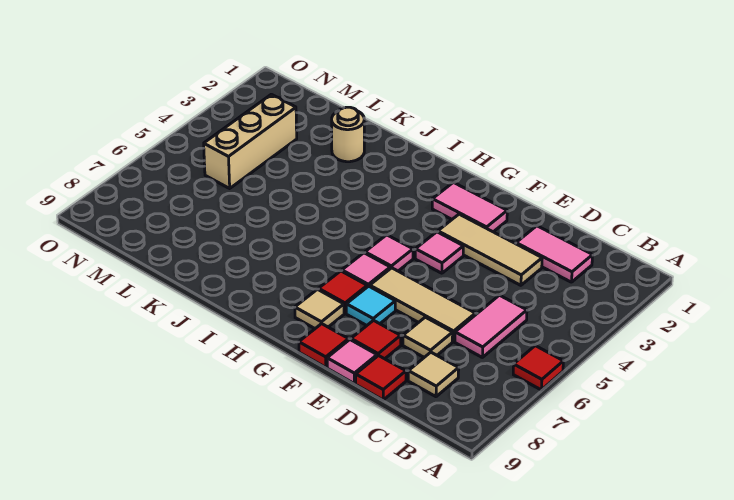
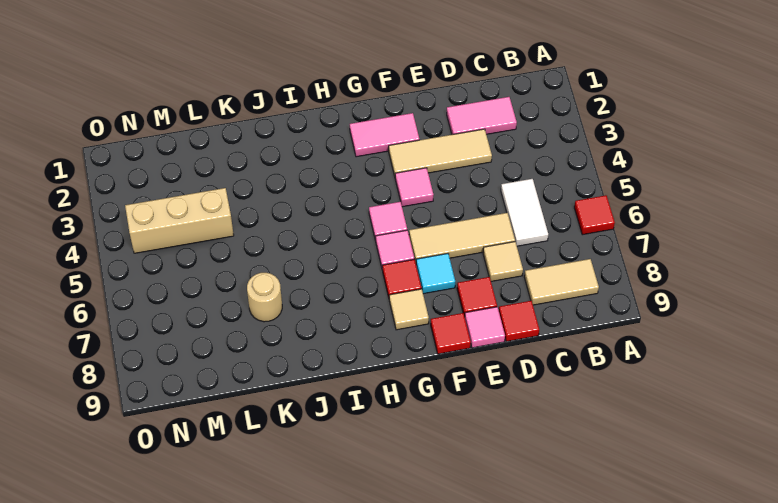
pink tile C5:C6 level 1 -> white tile C5:C6 level 1
tan tile C8 level 1 -> tan tile B8:C8 level 1
tan round brick K2 level 1 -> tan round brick K7 level 1
tan brick M3:M5 level 1 -> tan brick L4:N4 level 1

